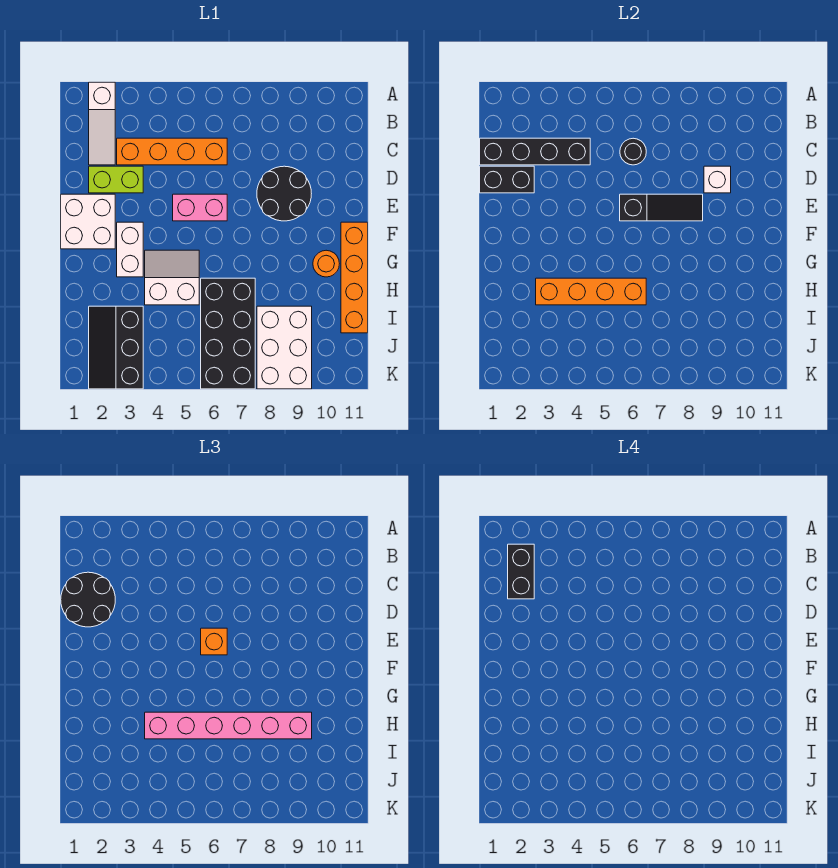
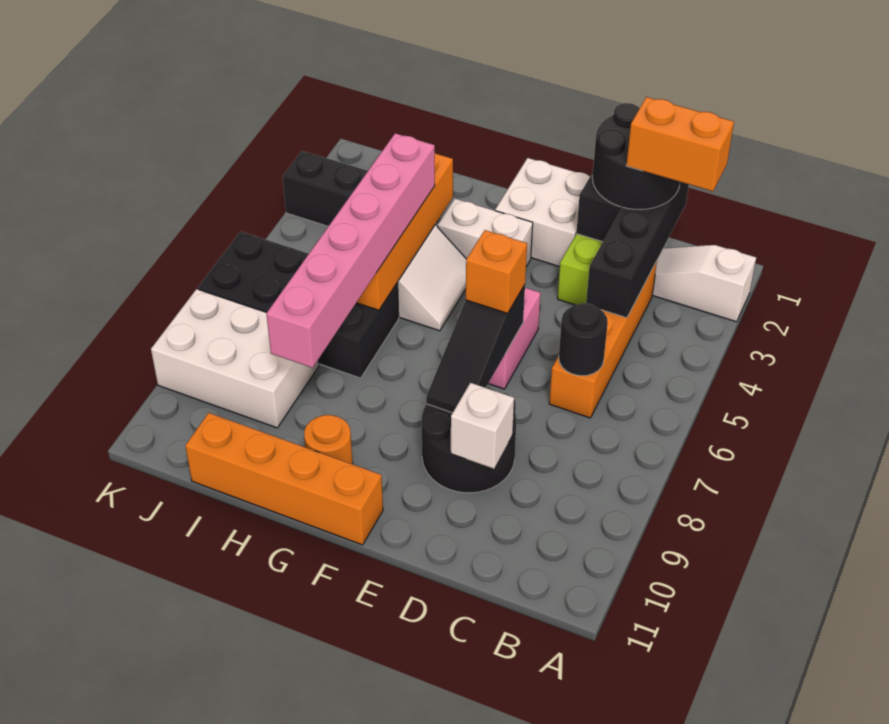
black brick B2:C2 level 4 -> orange brick B2:C2 level 4

